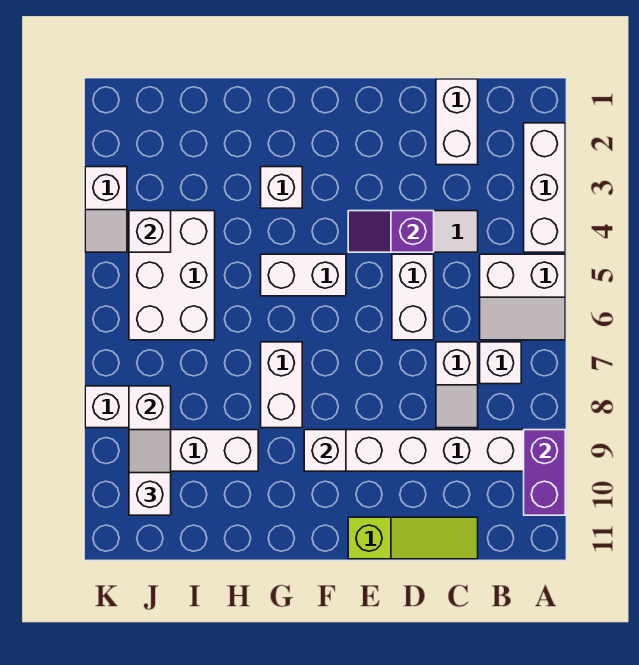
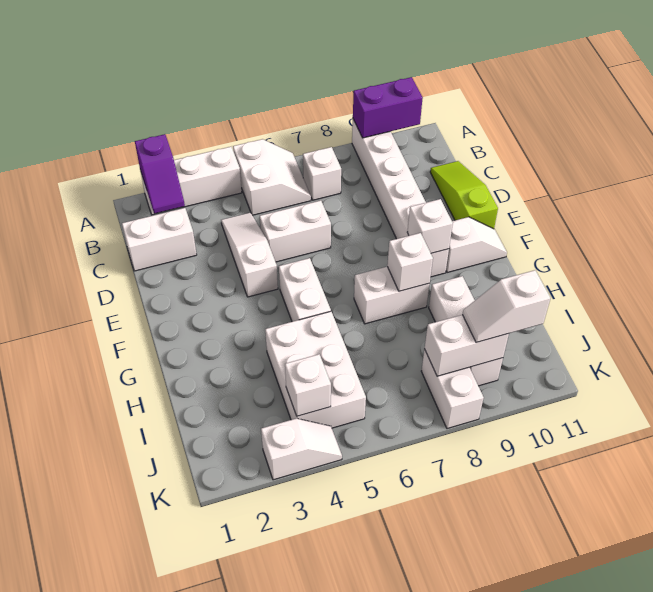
white slope C7:C8 level 1 top 7 -> white slope F10:F11 level 1 top 10
purple slope D4:E4 level 2 top D -> purple slope A2:B2 level 2 top A
white brick G3 level 1 -> white brick G8 level 2
white brick I4:J6 level 1 -> white brick H4:J5 level 1

